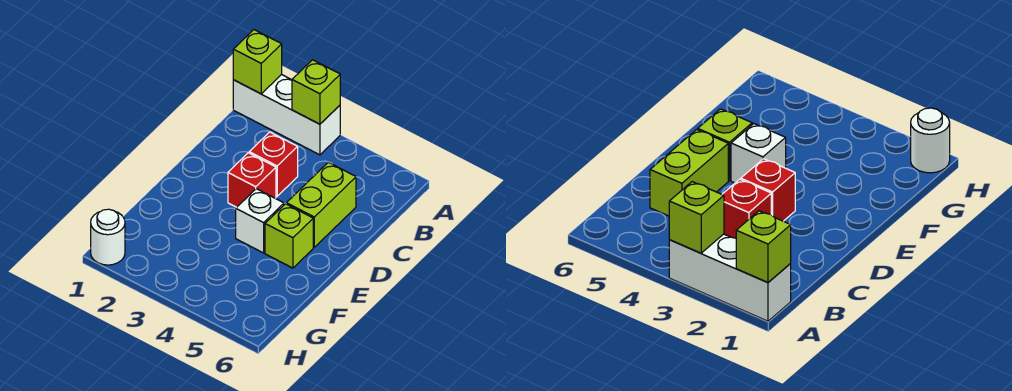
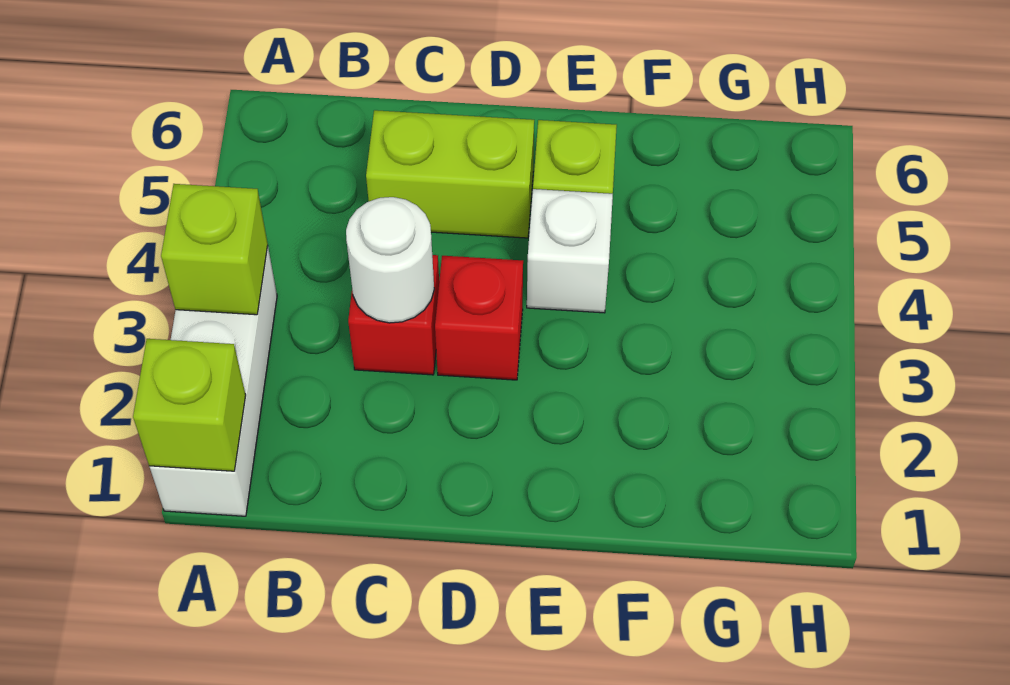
white round brick H1 level 1 -> white round brick C3 level 2

